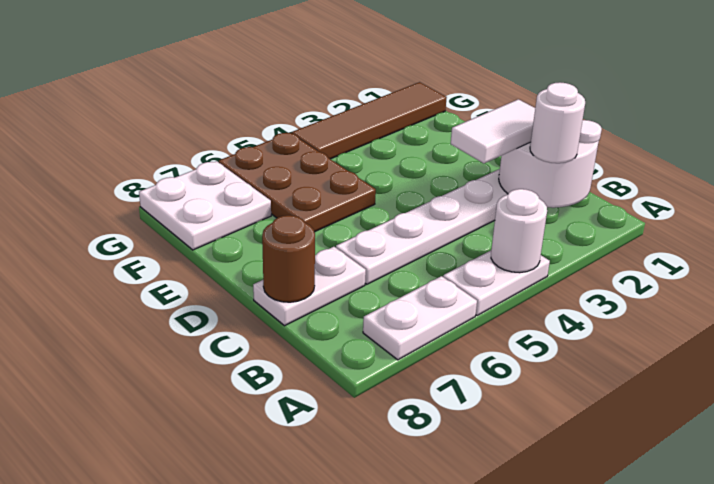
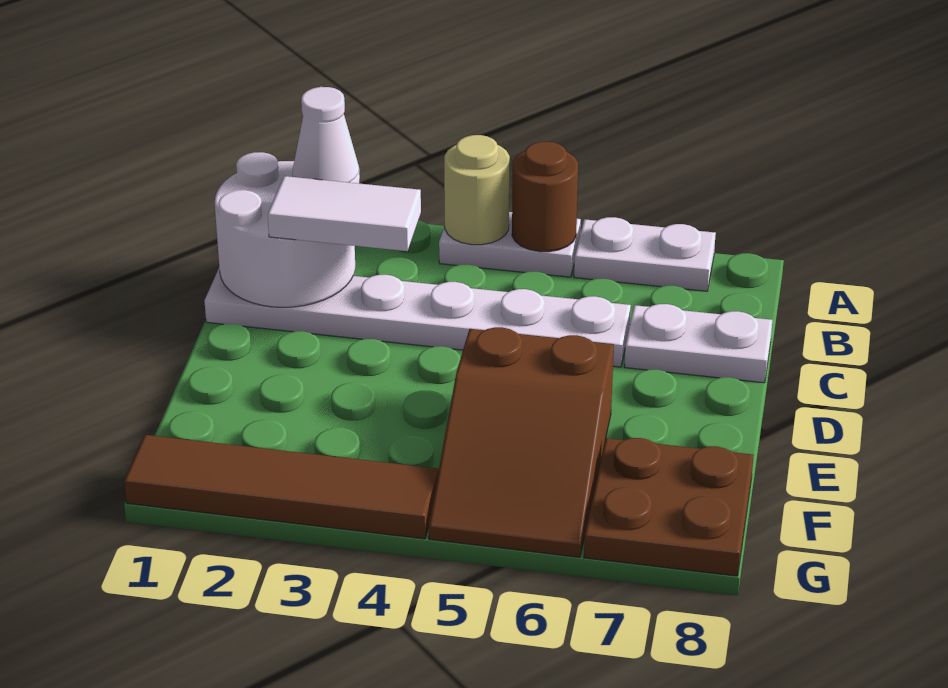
white round brick A4 level 2 -> tan round brick A4 level 2
white round brick B2 level 3 -> white cone B2 level 3
brown round brick C8 level 2 -> brown round brick A5 level 2
brown plate E5:G6 level 1 -> brown slope E5:G6 level 1 top E
white plate F7:G8 level 1 -> brown plate F7:G8 level 1

